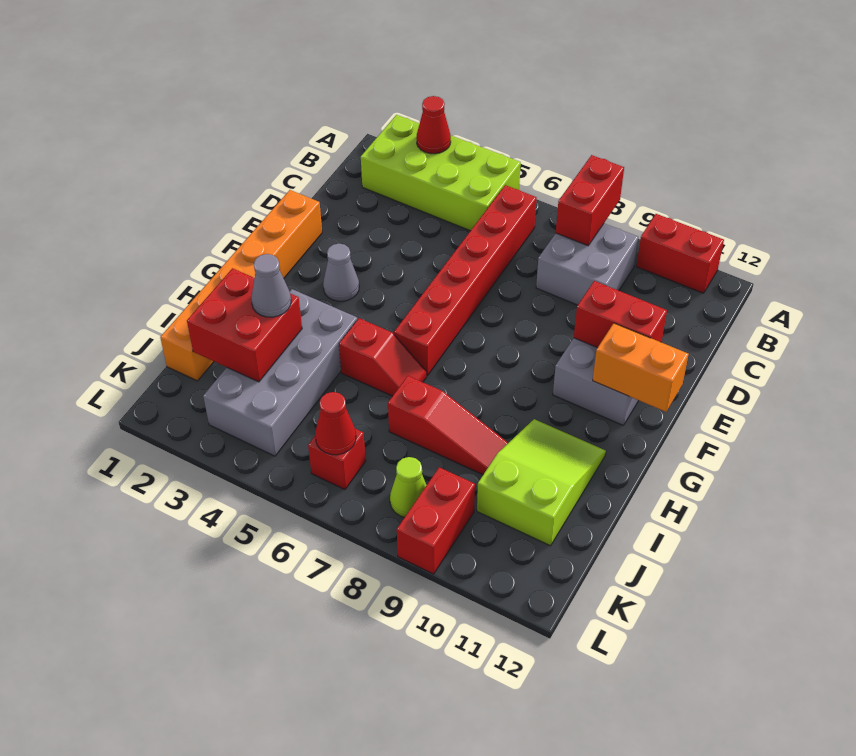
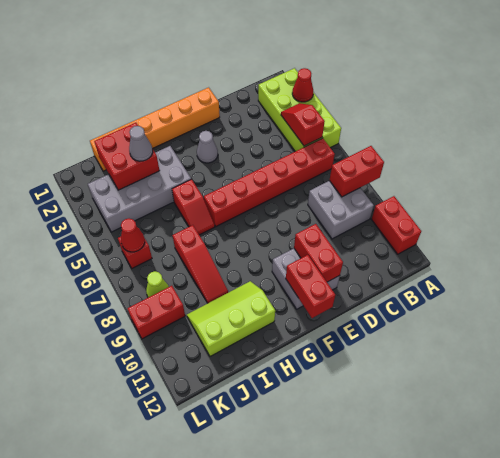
none -> red slope B4:B5 level 2 top 5
orange brick F11:F12 level 2 -> red brick F11:F12 level 2
lime slope H10:J11 level 1 top J -> lime slope H10:J11 level 1 top 11

